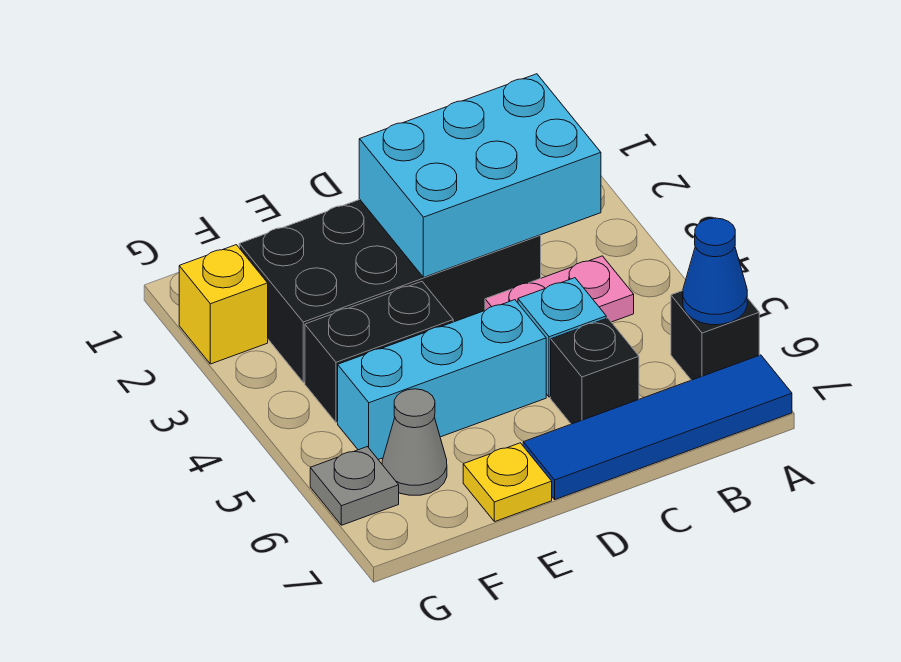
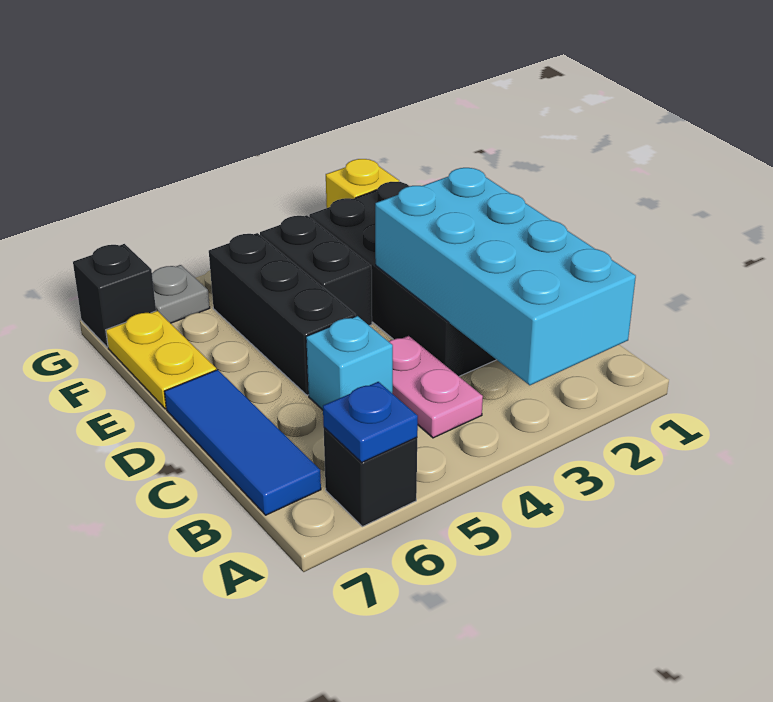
blue cone A6 level 2 -> blue plate A6 level 2
blue tile A7:D7 level 1 -> blue tile B7:D7 level 1
cyan brick B2:D3 level 2 -> cyan brick A2:D3 level 2
black brick C6 level 1 -> black brick G7 level 1
cyan brick D5:F5 level 1 -> black brick D5:F5 level 1
yellow plate E7 level 1 -> yellow plate E7:F7 level 1
grey cone F6 level 1 -> none

